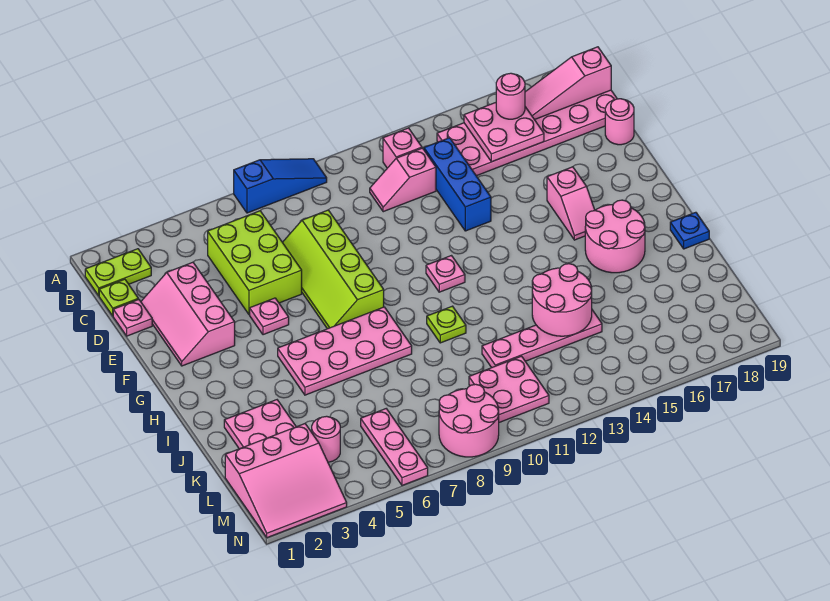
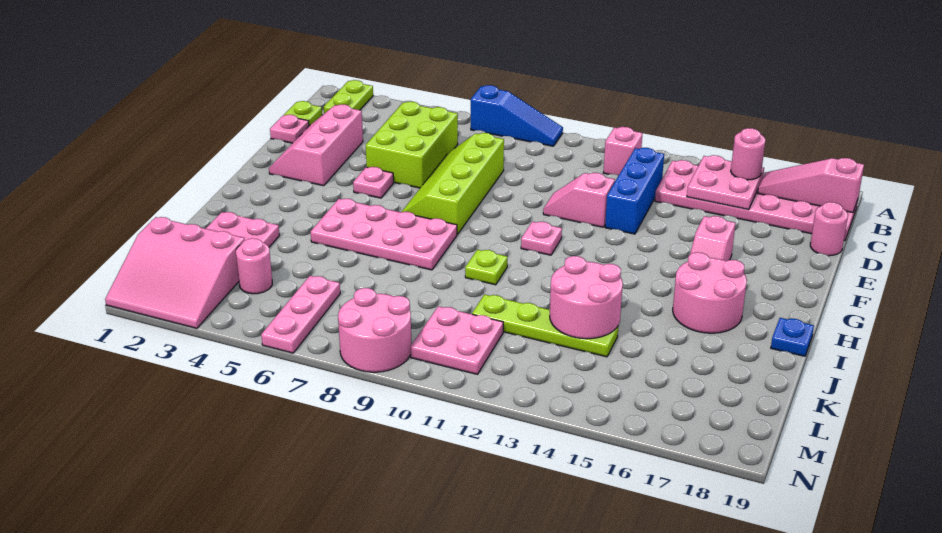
lime plate B1:B2 level 1 -> lime plate A2:B2 level 1
pink slope C11:C12 level 1 top 12 -> pink slope E11:E12 level 1 top 12
pink plate K11:K14 level 1 -> lime plate K11:K14 level 1

